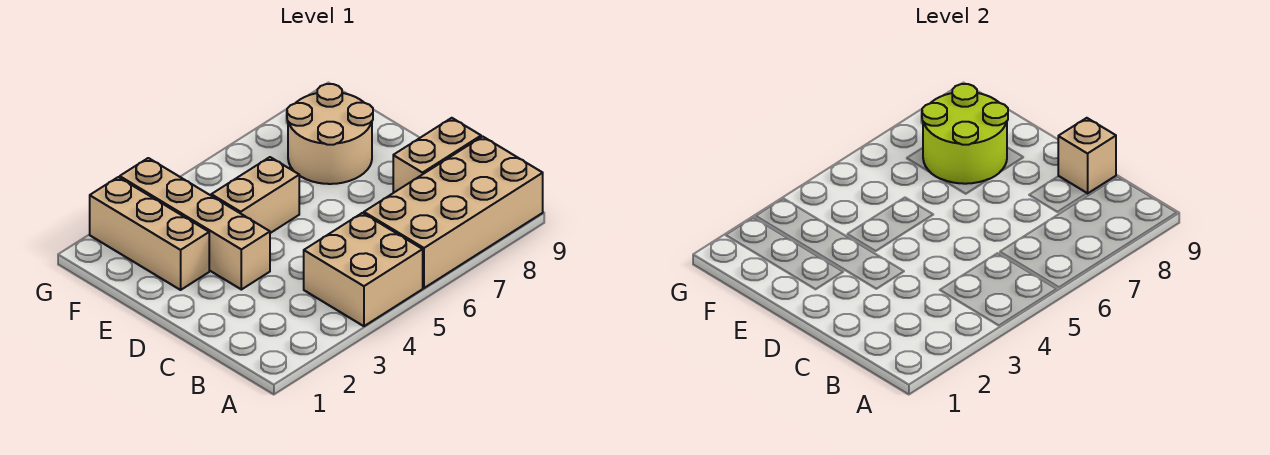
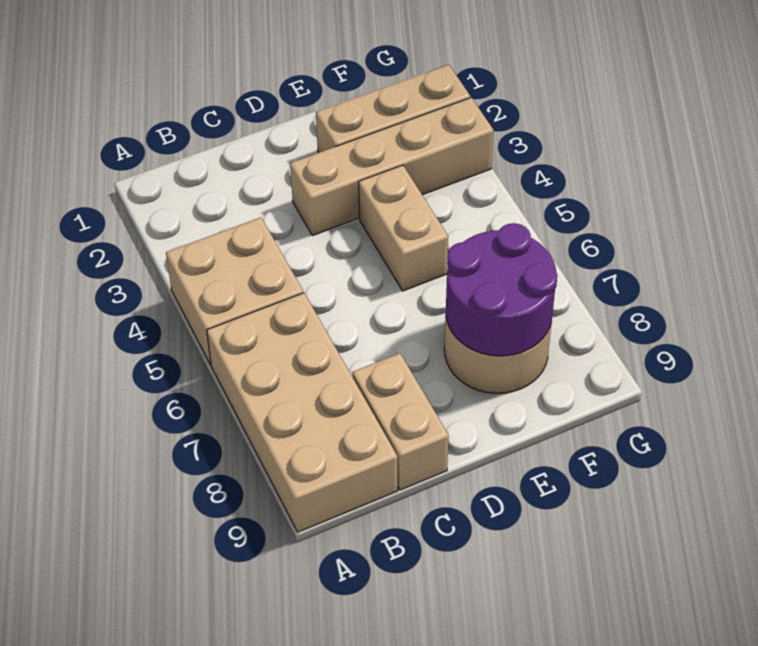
tan brick C9 level 2 -> none
lime round brick E7:F8 level 2 -> purple round brick E7:F8 level 2

